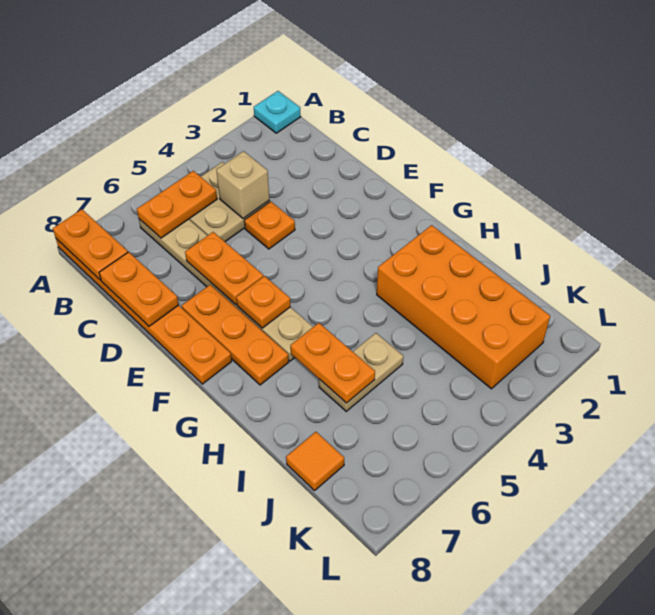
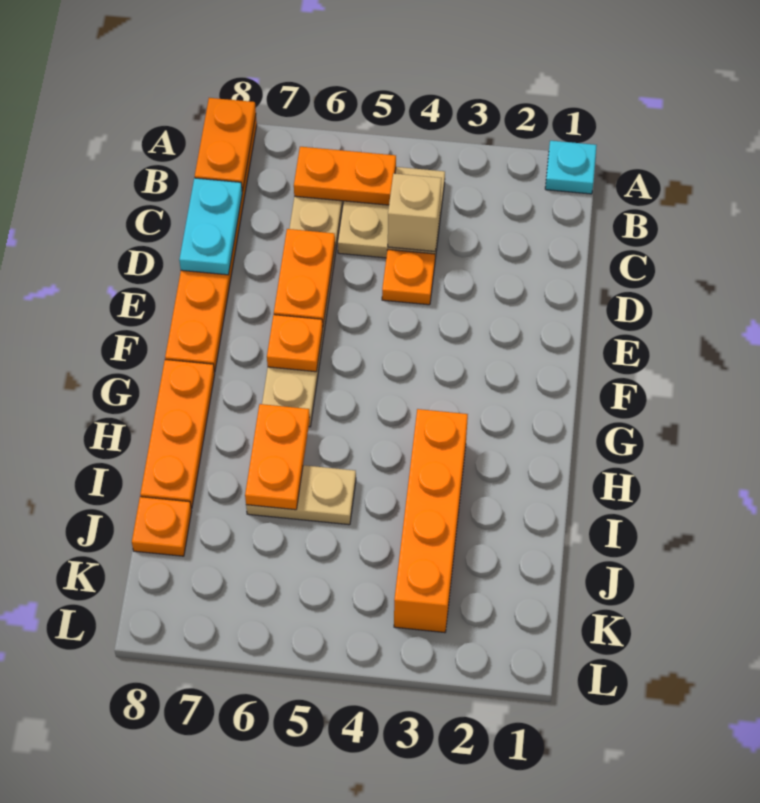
orange plate C8:D8 level 2 -> cyan plate C8:D8 level 2
orange plate E7:G7 level 1 -> orange plate G8:I8 level 1
orange brick H2:K3 level 1 -> orange brick H3:K3 level 1
orange tile J8 level 1 -> orange plate J8 level 1

